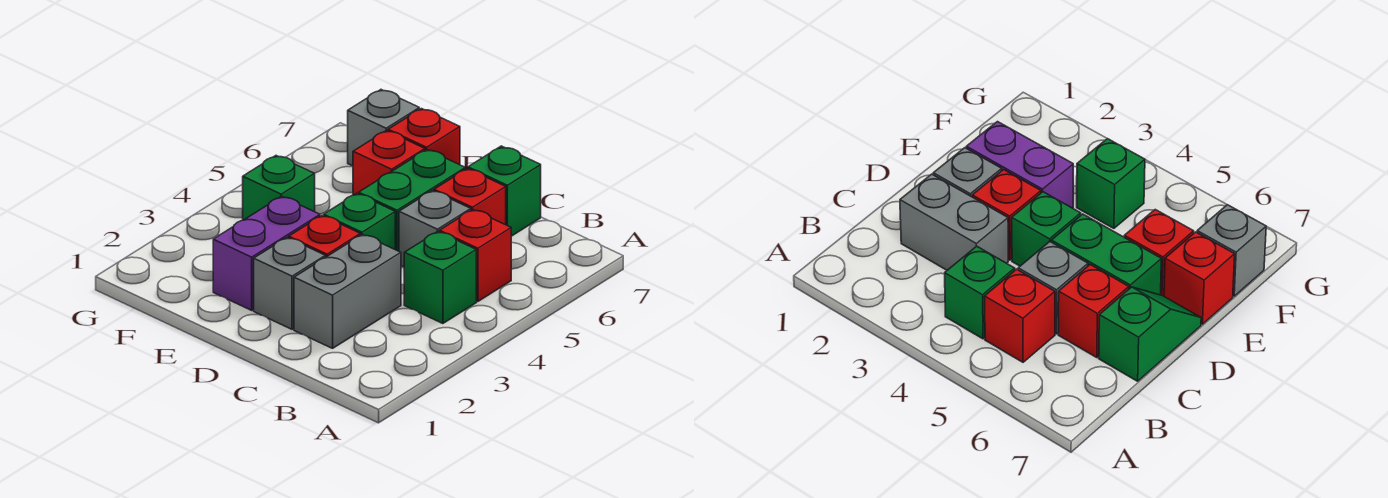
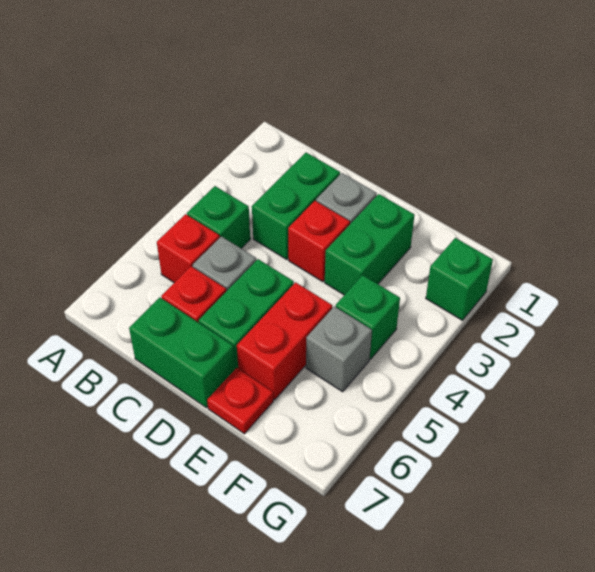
grey brick C2:C3 level 1 -> green brick C2:C3 level 1
green slope C7:D7 level 1 top C -> green brick C7:D7 level 1
green brick D4 level 1 -> green brick G2 level 1
purple brick E2:E3 level 1 -> green brick E2:E3 level 1
red brick E6 level 1 -> red brick E5:E6 level 1
red brick E7 level 1 -> red plate E7 level 1
grey brick F7 level 1 -> grey brick F5 level 1

